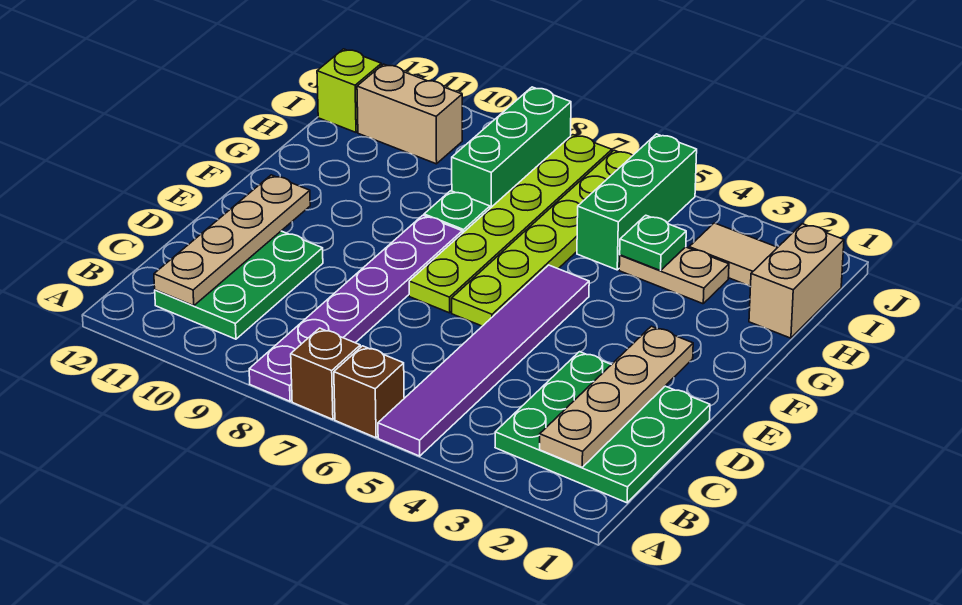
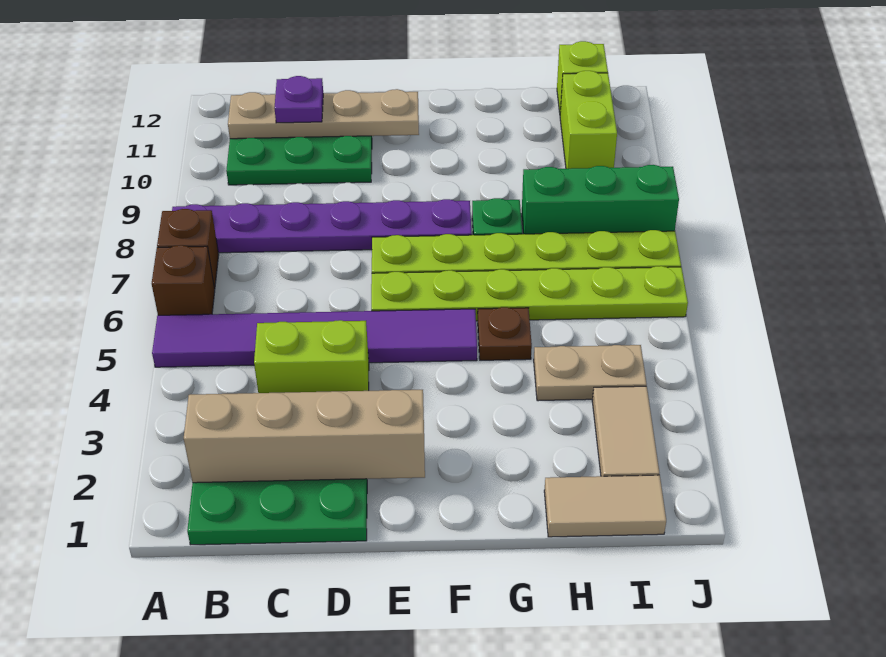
tan plate B2:E2 level 2 -> tan brick B2:E2 level 2
none -> lime brick C4:D4 level 1
none -> purple plate C11 level 3
none -> brown plate G5 level 1
tan brick H1:I1 level 1 -> tan tile H1:I1 level 1
tan plate H3:H4 level 1 -> tan plate H4:I4 level 1
green plate H4 level 2 -> none
green brick H5:J5 level 1 -> none
tan brick I10:I11 level 1 -> lime brick I10:I11 level 1

